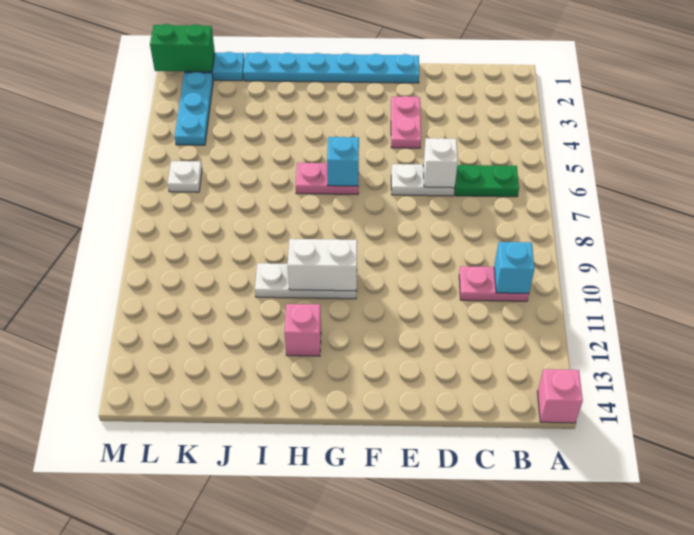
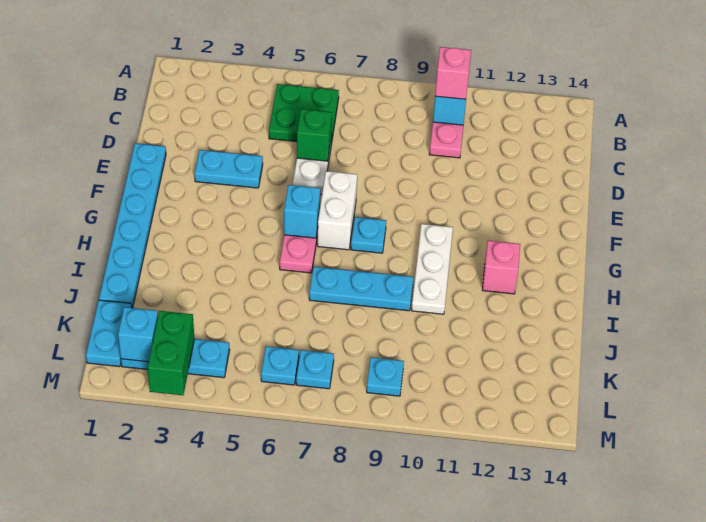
pink brick A14 level 1 -> pink brick B10 level 3
green plate B6:C6 level 1 -> green plate B5:C6 level 1
white brick D6 level 2 -> green brick D6 level 2
pink plate E3:E4 level 1 -> cyan plate E3:E4 level 1
none -> cyan plate G8 level 1
white brick G10:H10 level 2 -> white brick F7:G7 level 1
none -> cyan plate I7:I9 level 1
green brick L1:M1 level 2 -> green brick L3:M3 level 2
none -> cyan brick L2 level 2
white plate L6 level 1 -> cyan plate L6 level 1
none -> cyan plate L7 level 1
none -> cyan plate L9 level 1

